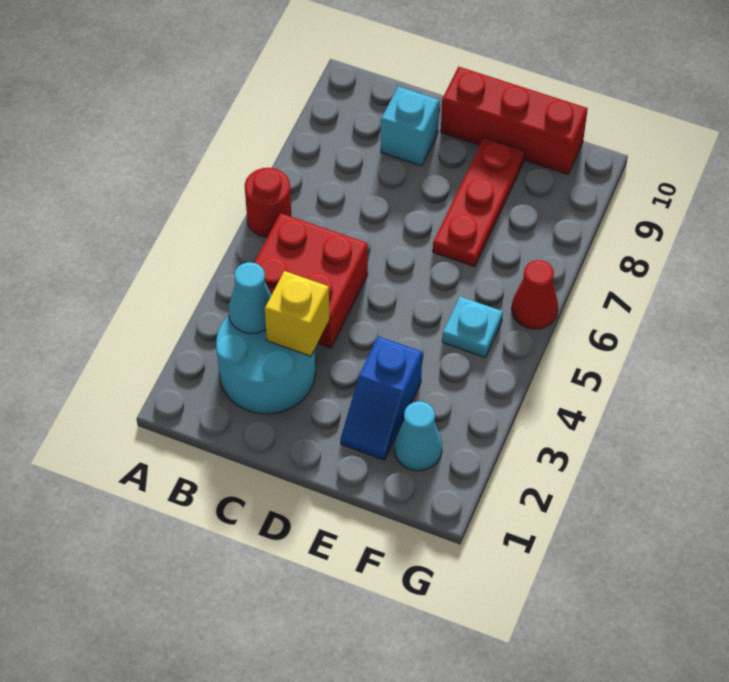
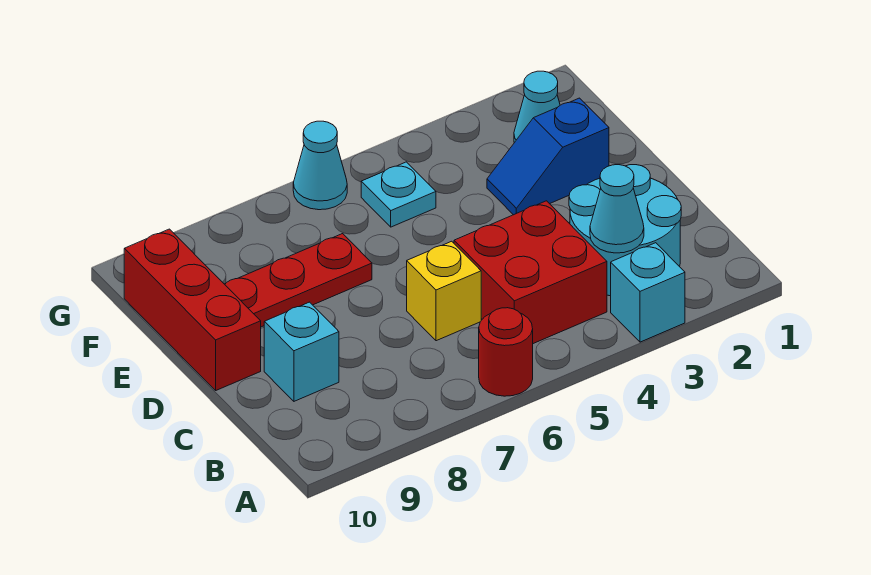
none -> cyan brick A3 level 1
yellow brick C3 level 2 -> yellow brick C6 level 1
blue slope E2:E3 level 1 top 3 -> blue slope E2:E3 level 1 top 2
red cone G6 level 1 -> cyan cone G6 level 1

